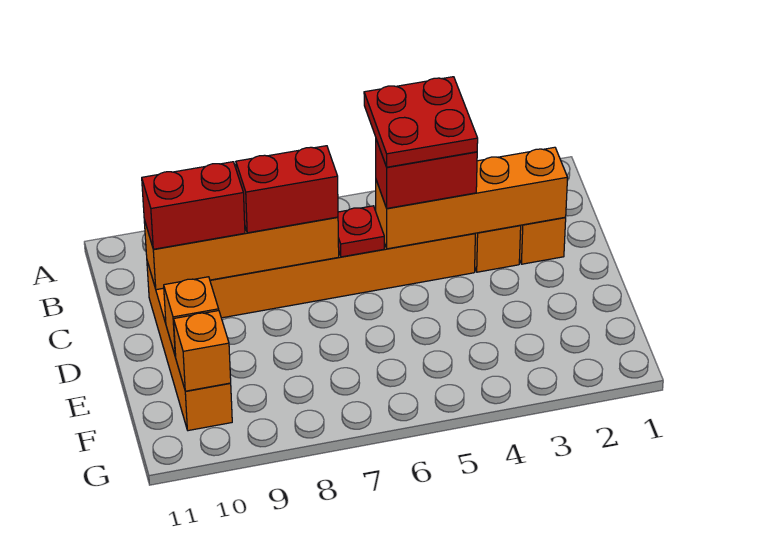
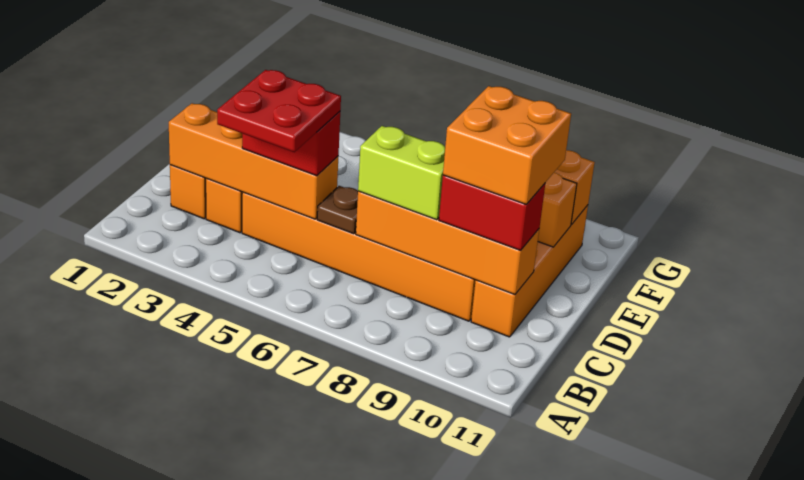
red plate C6 level 2 -> brown plate C6 level 2
red brick C7:C8 level 3 -> lime brick C7:C8 level 3
none -> orange brick C9:D10 level 4

